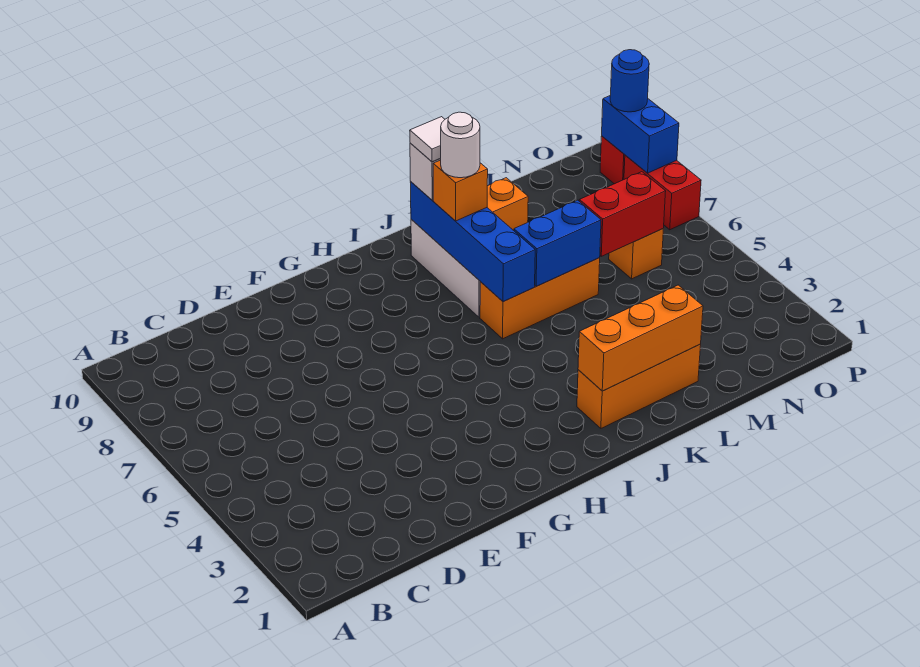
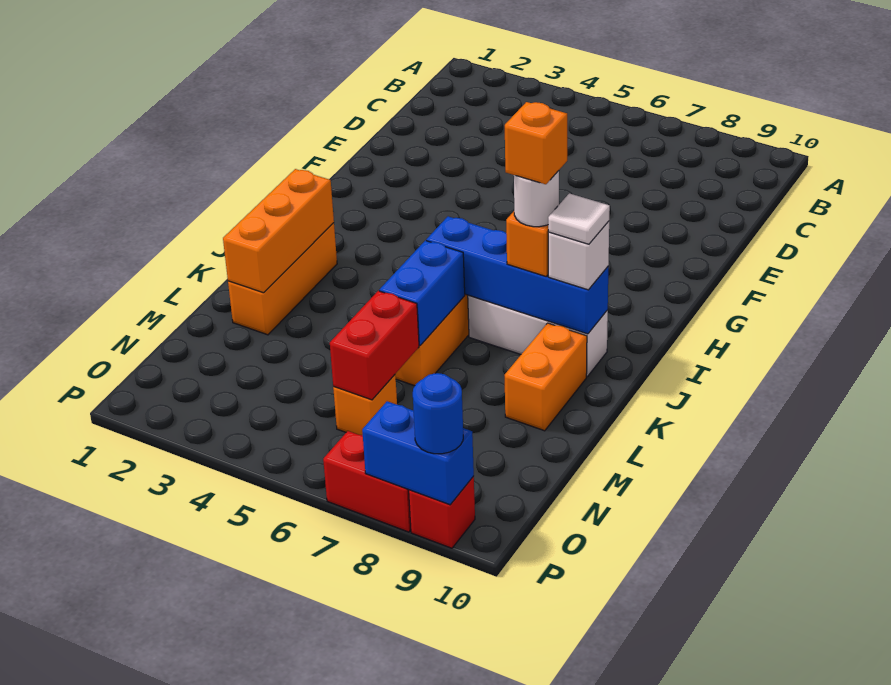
none -> orange brick J8 level 5

